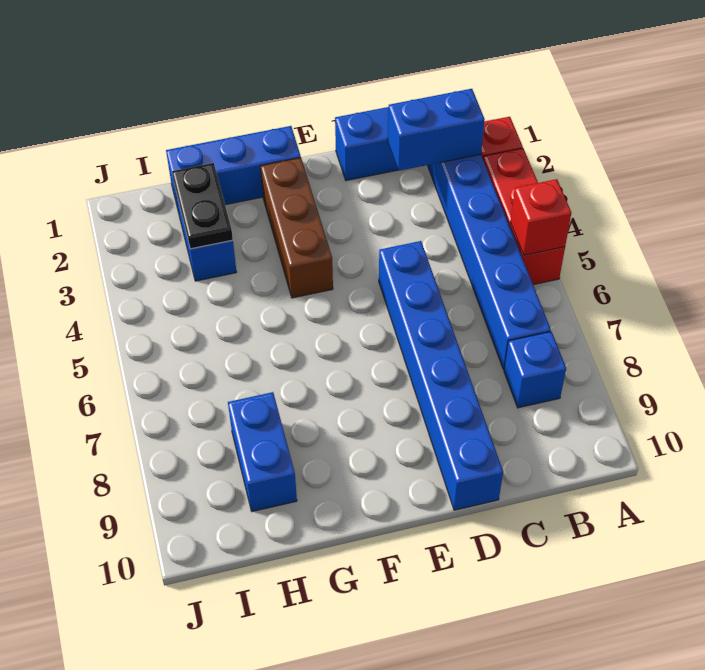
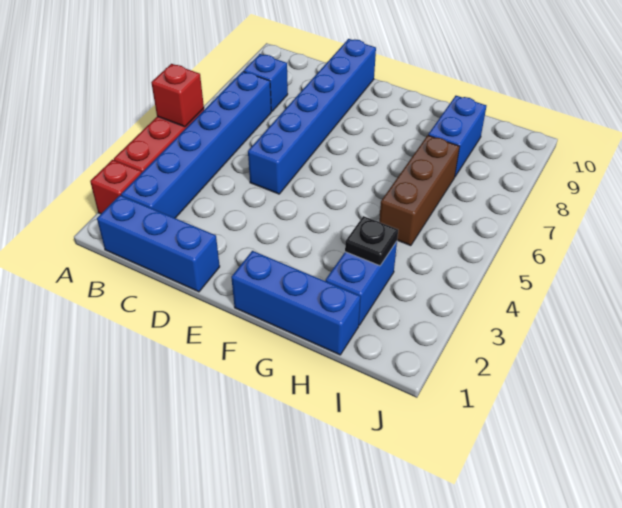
blue brick B2:C2 level 2 -> none
brown brick F2:F4 level 1 -> brown brick H5:H7 level 1
black plate H2:H3 level 2 -> black plate H3 level 2

